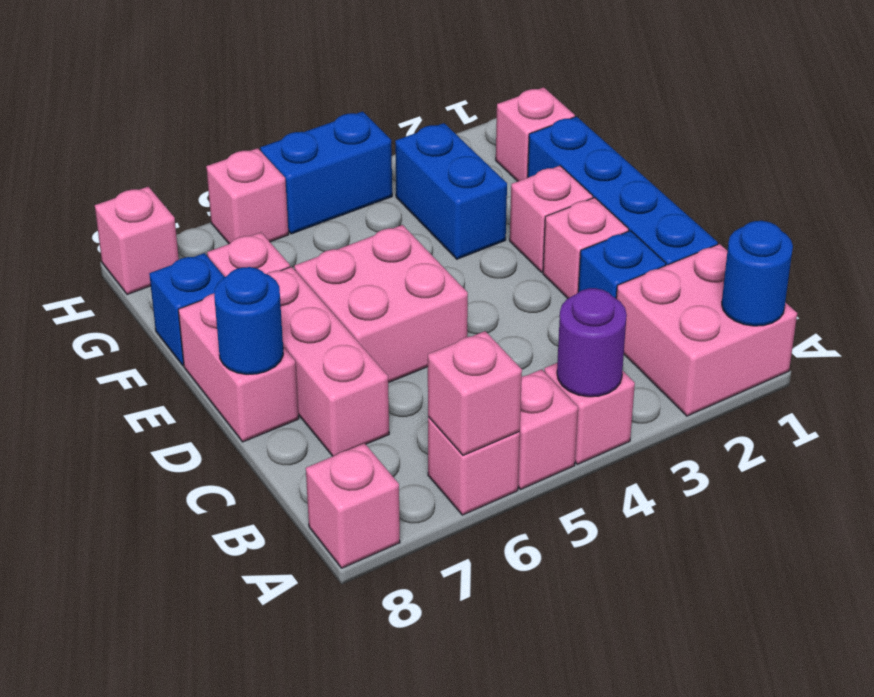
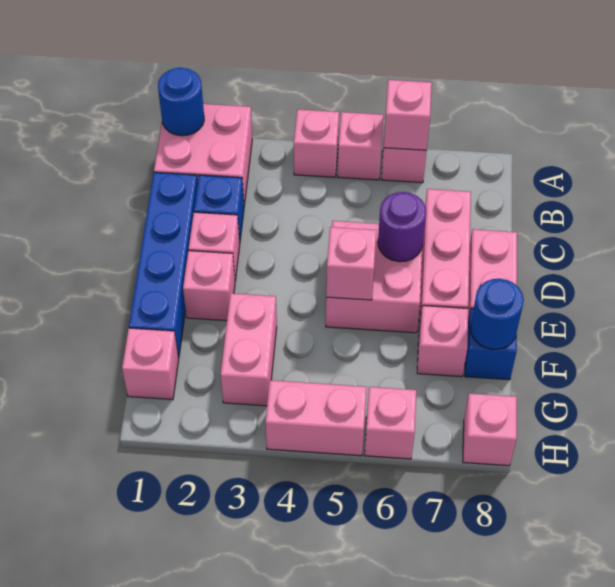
purple round brick A4 level 2 -> purple round brick D6 level 2
pink brick A8 level 1 -> pink brick E5 level 2
blue round brick D8 level 2 -> blue round brick F8 level 2
blue brick F3:G3 level 1 -> pink brick F3:G3 level 1
blue brick H4:H5 level 1 -> pink brick H4:H5 level 1

